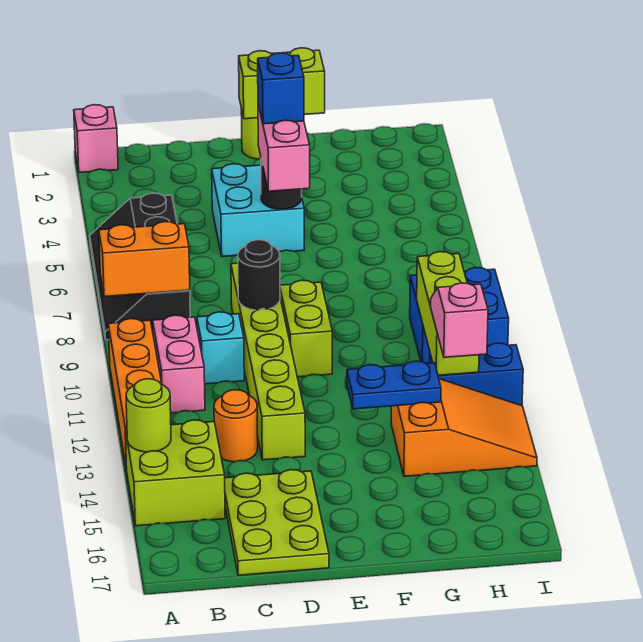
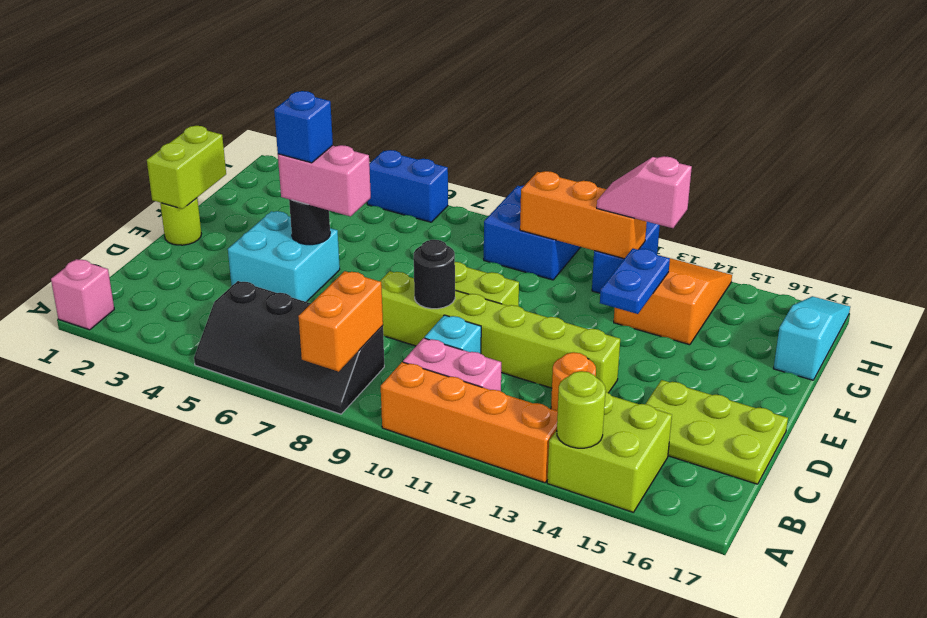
none -> cyan slope G17:I17 level 1 top G
lime brick H10:H12 level 2 -> orange brick H10:H12 level 2
none -> blue brick I5:I6 level 1

